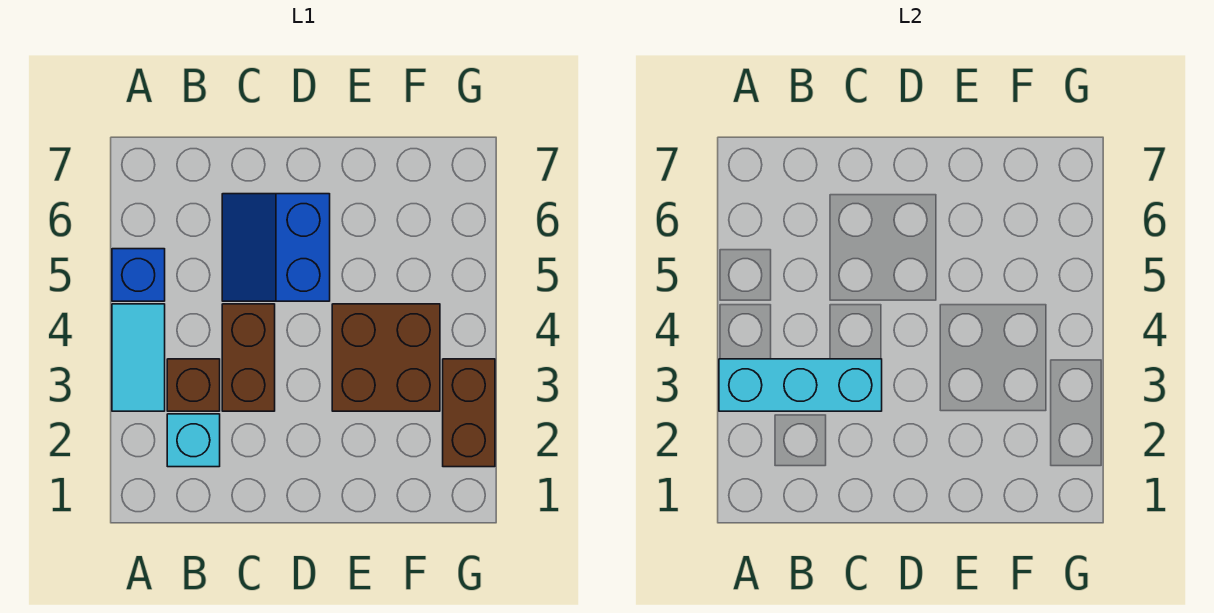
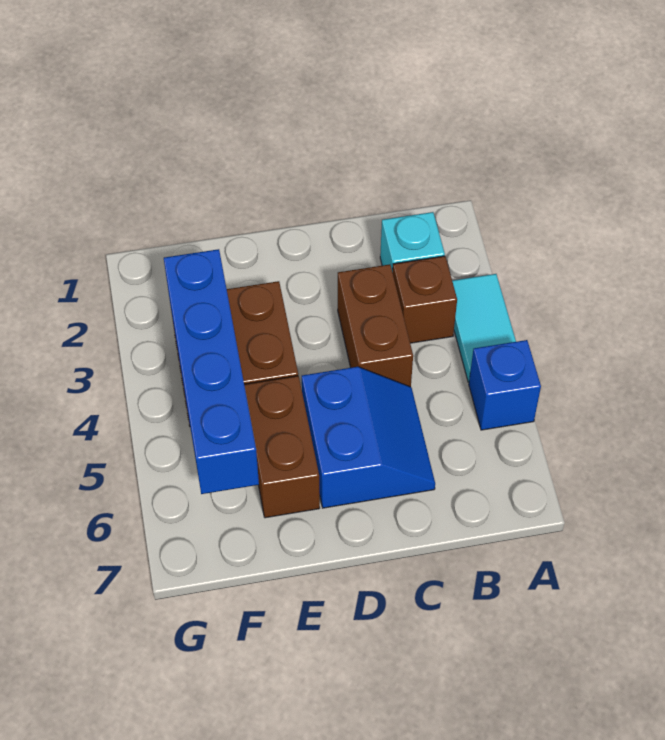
cyan brick A3:C3 level 2 -> none
none -> blue brick F3:F6 level 2
brown brick G2:G3 level 1 -> brown brick E5:E6 level 1

